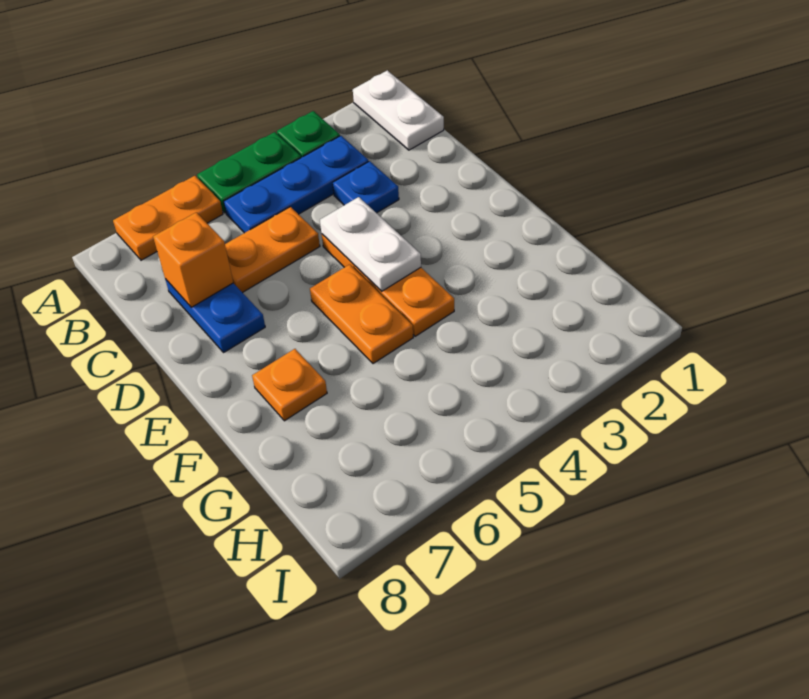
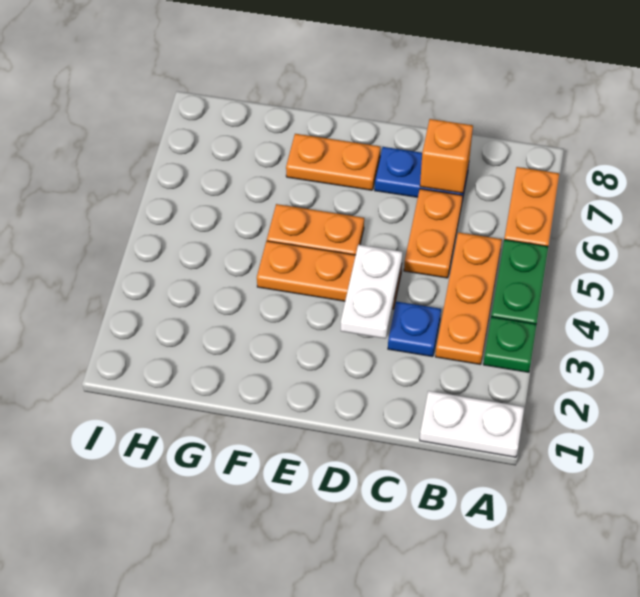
blue plate B3:B5 level 1 -> orange plate B3:B5 level 1
white plate D4:E4 level 2 -> white plate D3:D4 level 2
orange plate F7 level 1 -> orange plate E7:F7 level 1

